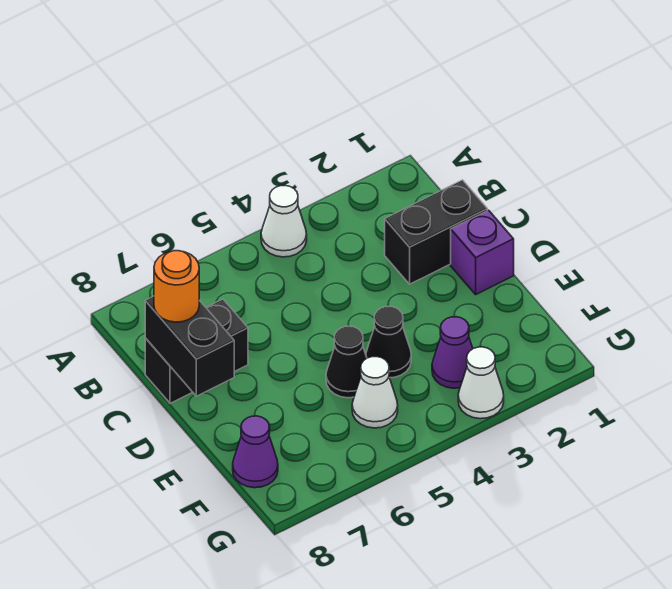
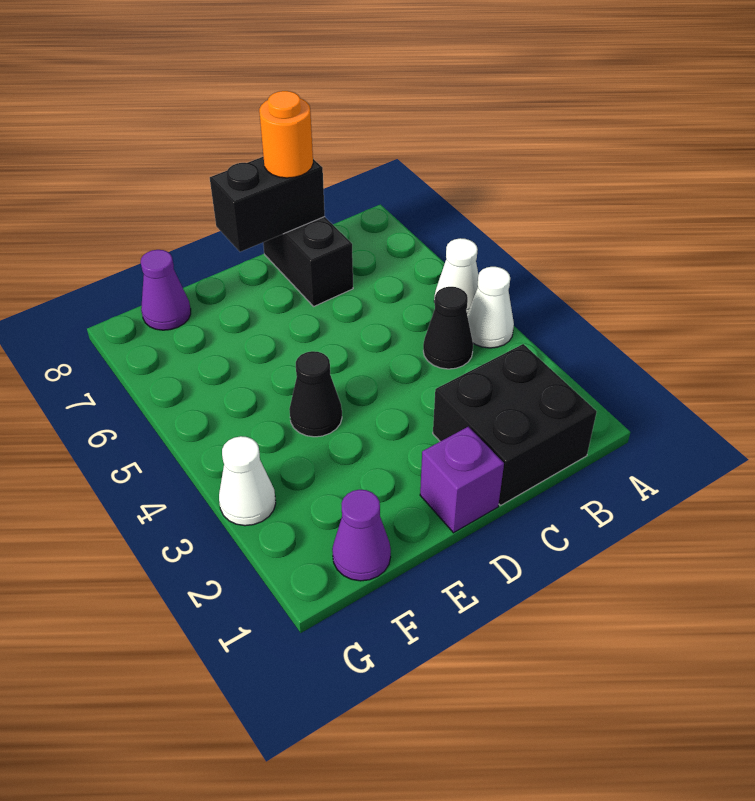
black brick C1:C2 level 1 -> black brick B1:C2 level 1
black cone E5 level 1 -> black cone B4 level 1
purple cone F3 level 1 -> purple cone F1 level 1
white cone F5 level 1 -> white cone A5 level 1

